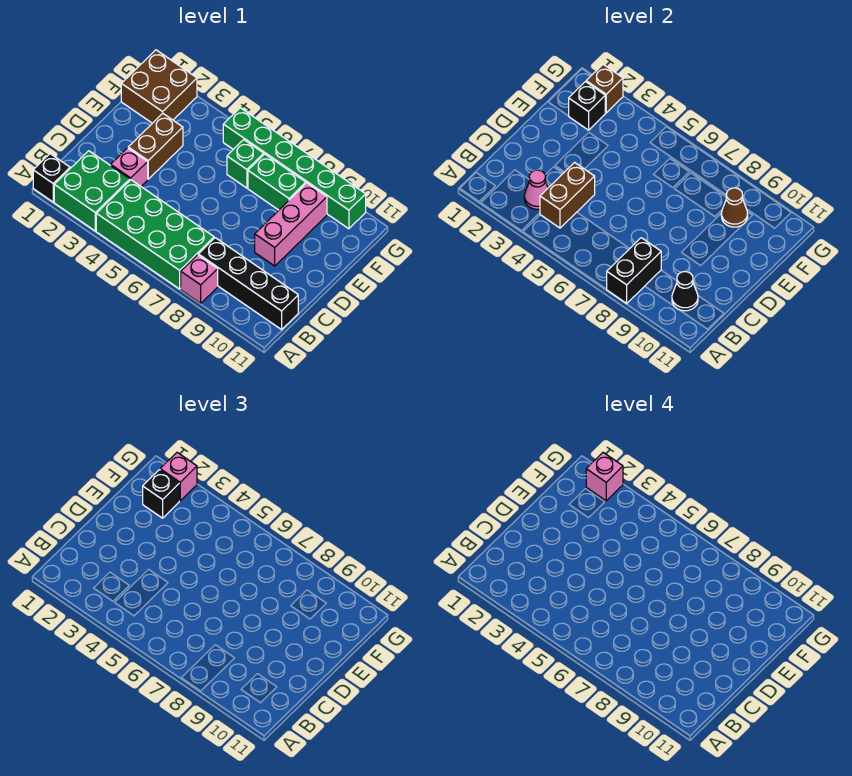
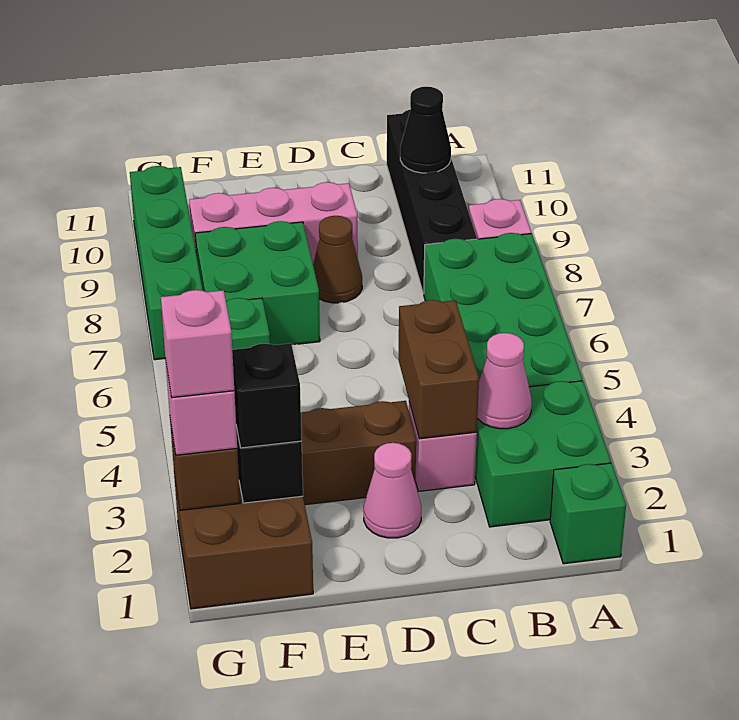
black brick A1 level 1 -> green brick A1 level 1
black brick A8:B8 level 2 -> none
brown brick B4:C4 level 2 -> brown brick C3:C4 level 2
none -> pink cone D2 level 1
green brick F7:F8 level 1 -> green brick E7:F8 level 1
brown cone F9 level 2 -> brown cone D8 level 1
green brick G5:G10 level 1 -> green brick G7:G10 level 1

